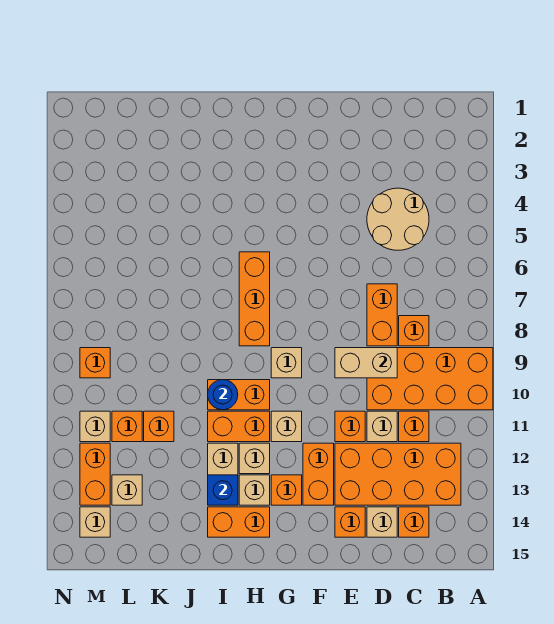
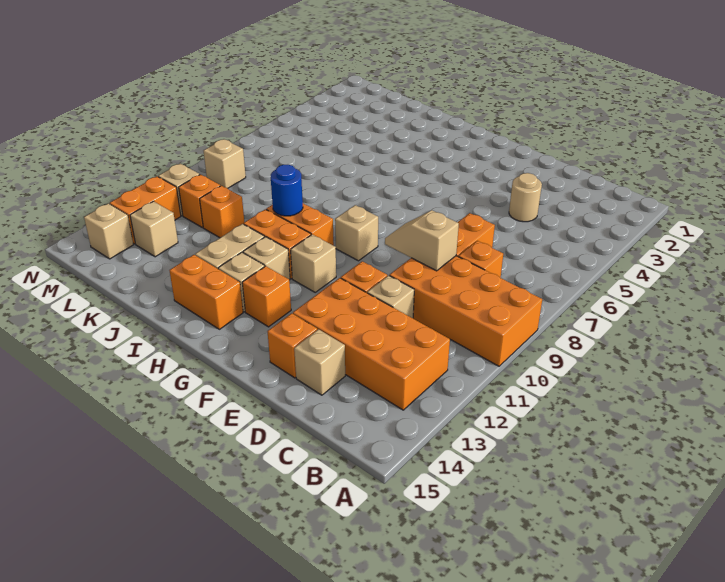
tan round brick C4:D5 level 1 -> tan round brick D4 level 1
orange brick C11 level 1 -> none
orange brick C14 level 1 -> none
tan brick D9:E9 level 2 -> tan slope D9:E9 level 2 top D
orange brick F12:F13 level 1 -> none
orange brick H6:H8 level 1 -> none
blue brick I13 level 2 -> none
orange brick M9 level 1 -> tan brick M9 level 1

